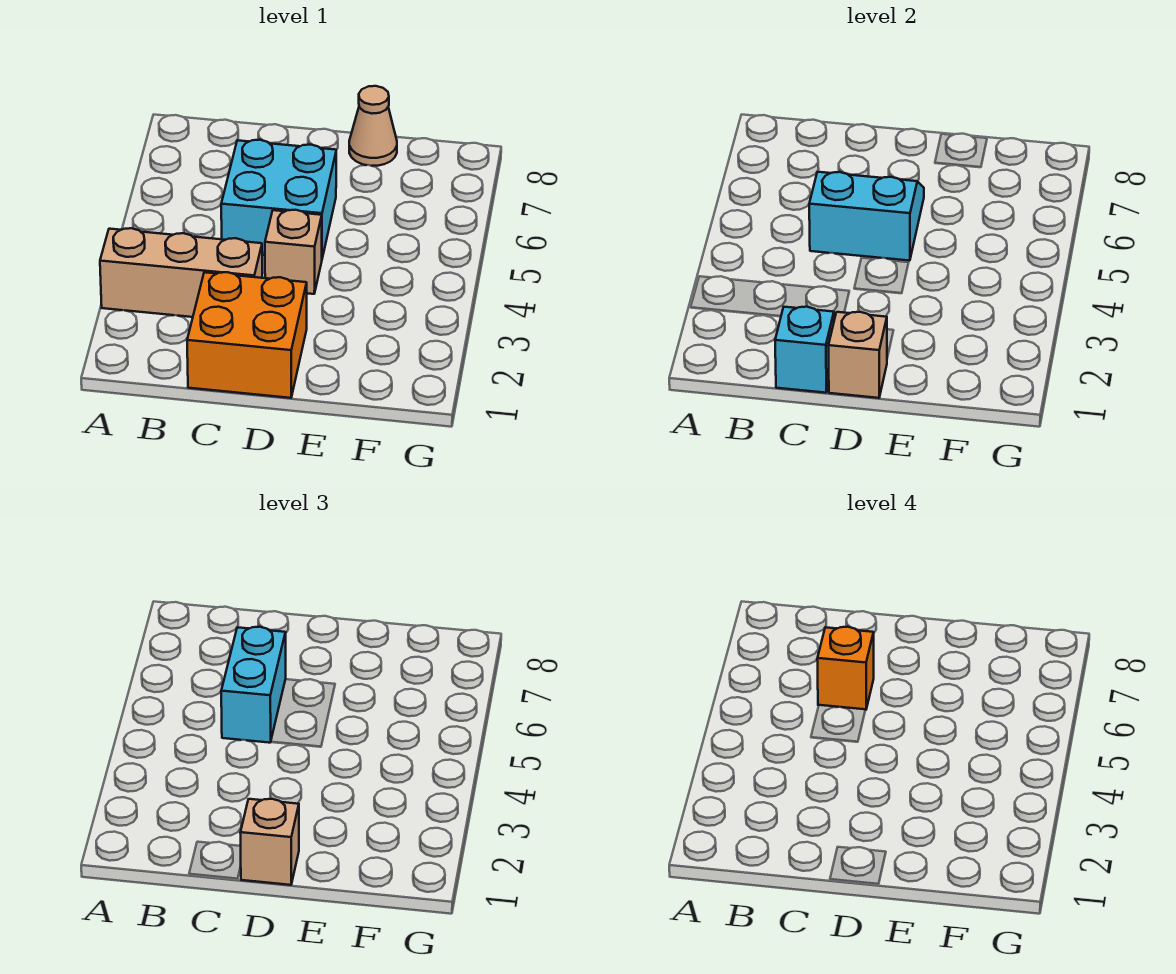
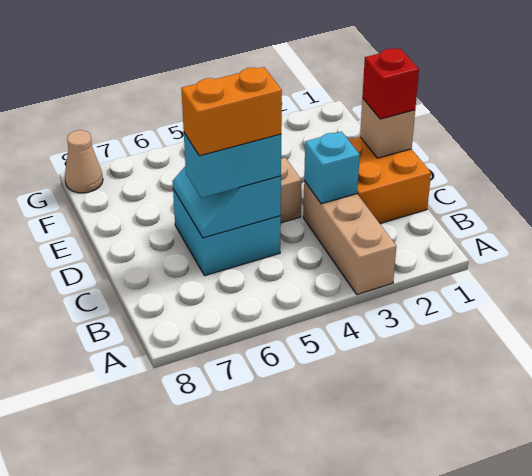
cyan brick C1 level 2 -> cyan brick C3 level 2
orange brick C6 level 4 -> orange brick C5:C6 level 4
tan brick D1 level 3 -> red brick D1 level 3
tan cone E8 level 1 -> tan cone G8 level 1

